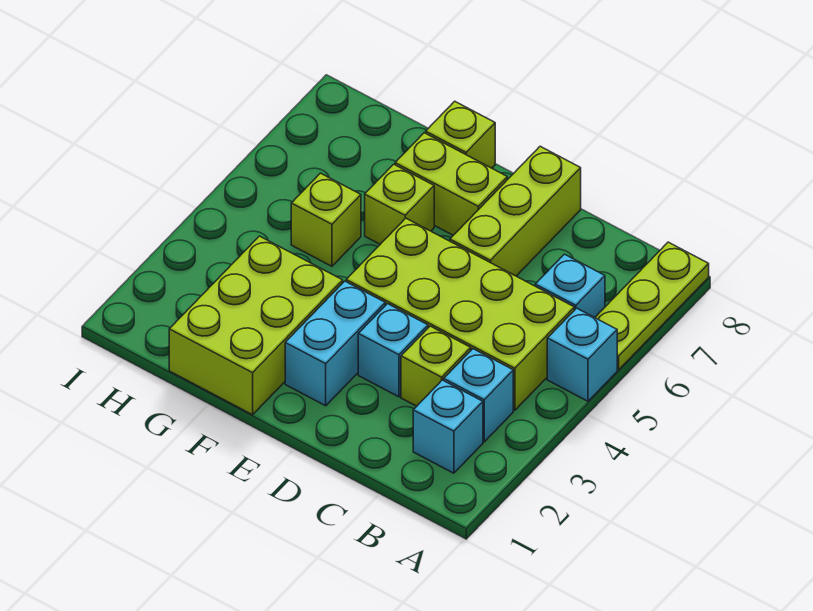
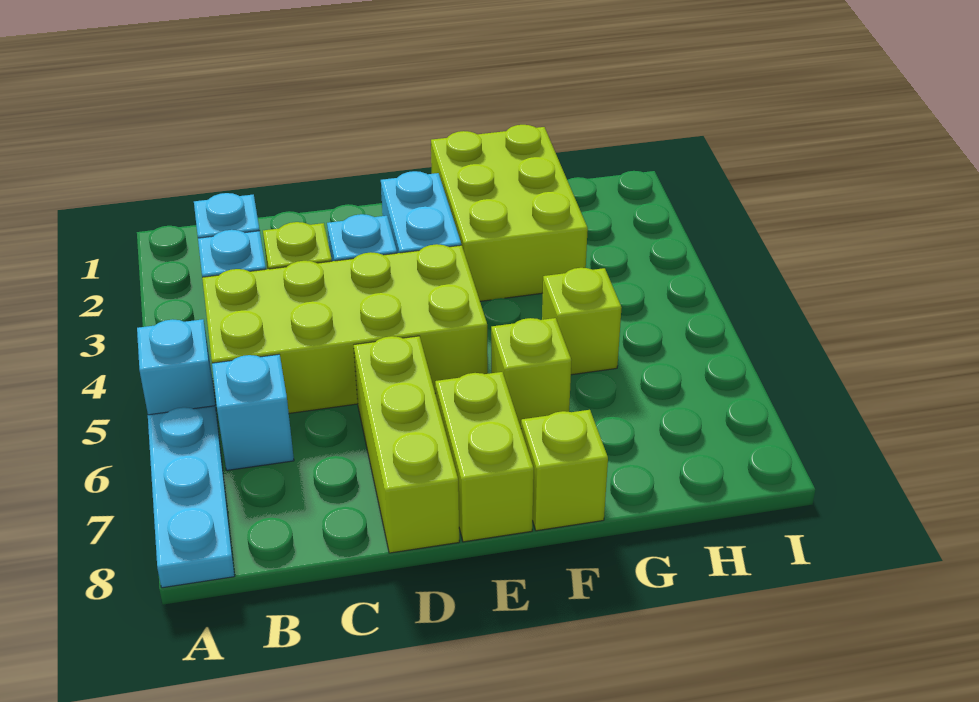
lime plate A6:A8 level 1 -> cyan plate A6:A8 level 1
lime brick E7:F7 level 1 -> lime brick E7:E8 level 1

